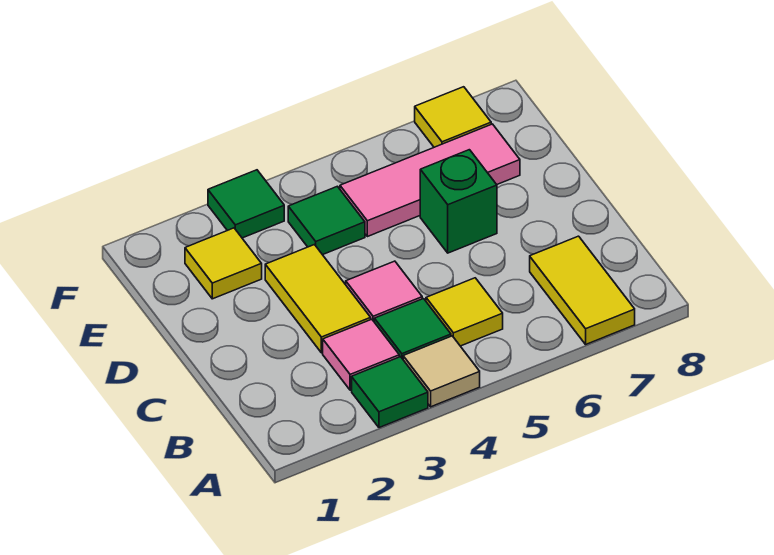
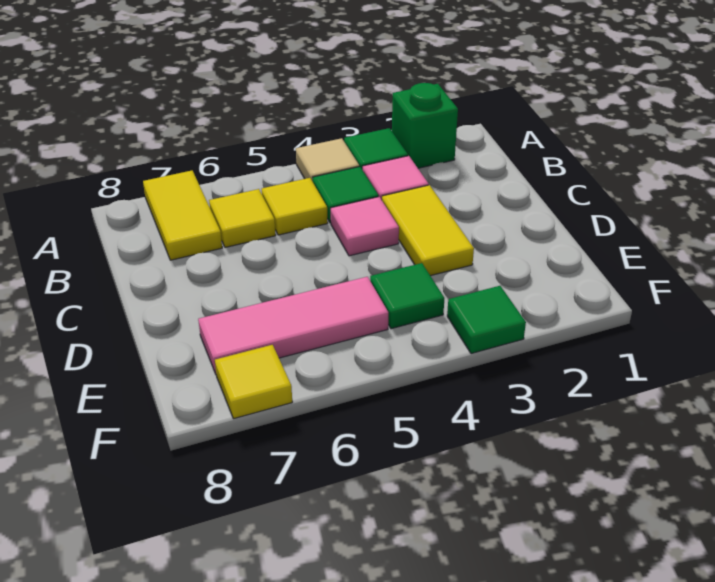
green brick D6 level 1 -> green brick A2 level 1
yellow tile E2 level 1 -> yellow tile B6 level 1

